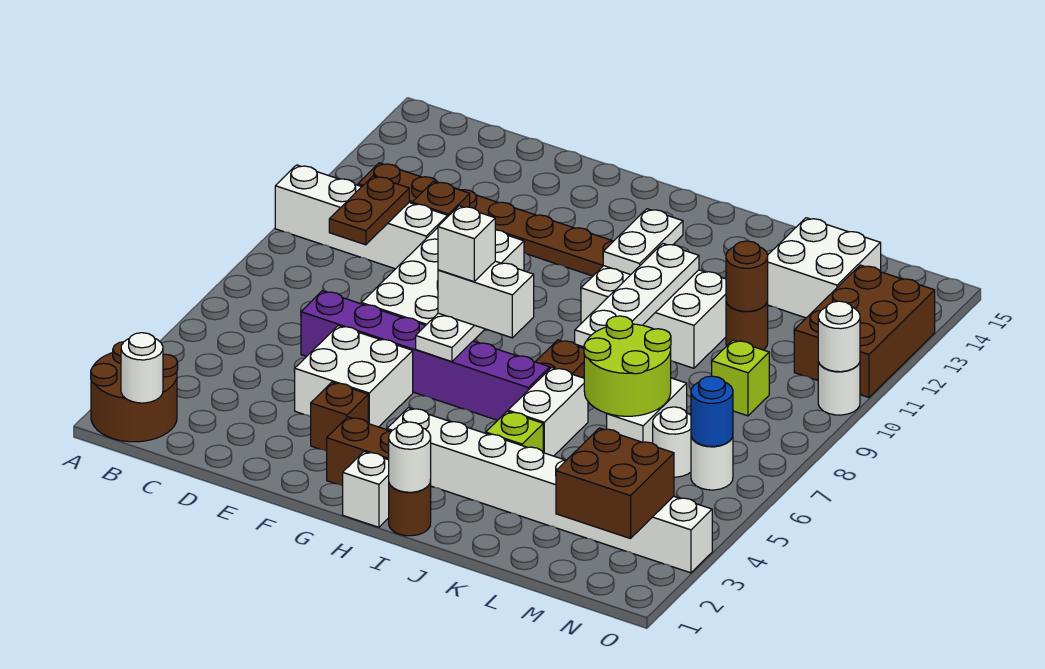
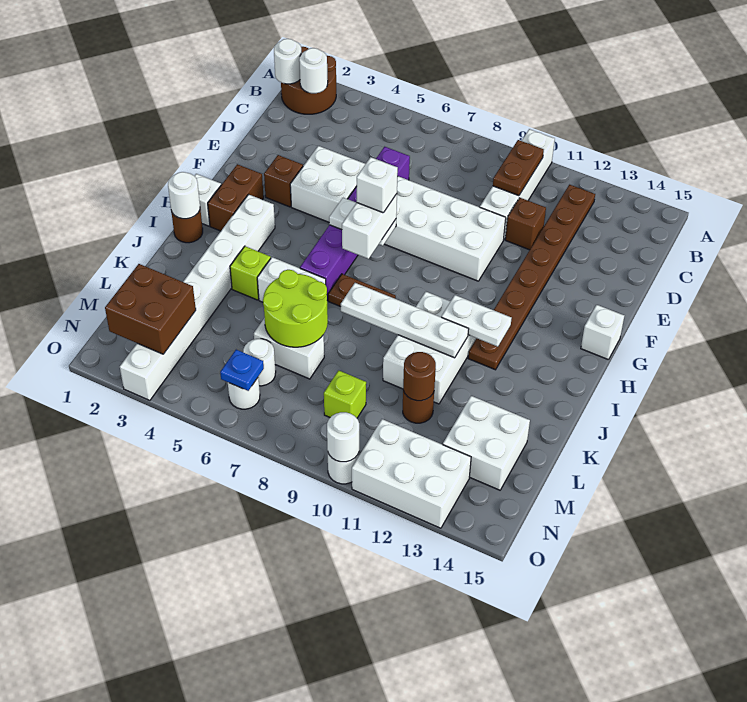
none -> white round brick B2 level 2
brown plate C9:C10 level 2 -> brown plate B10:C10 level 2
none -> white brick G15 level 1
blue round brick N6 level 2 -> blue plate N6 level 2
brown brick N11:O13 level 1 -> white brick N11:O13 level 1

